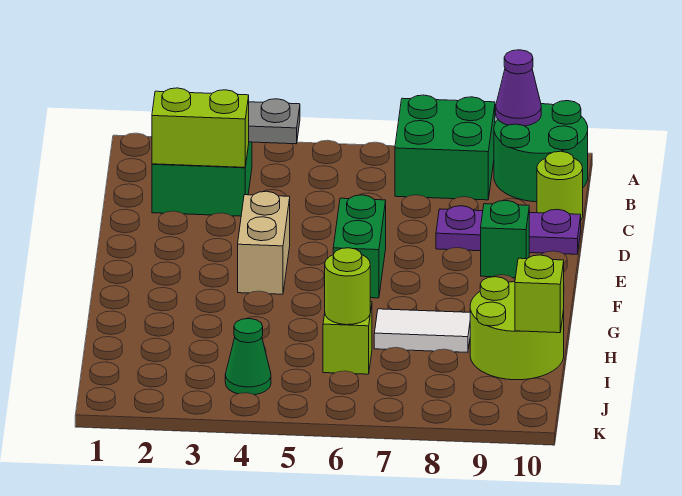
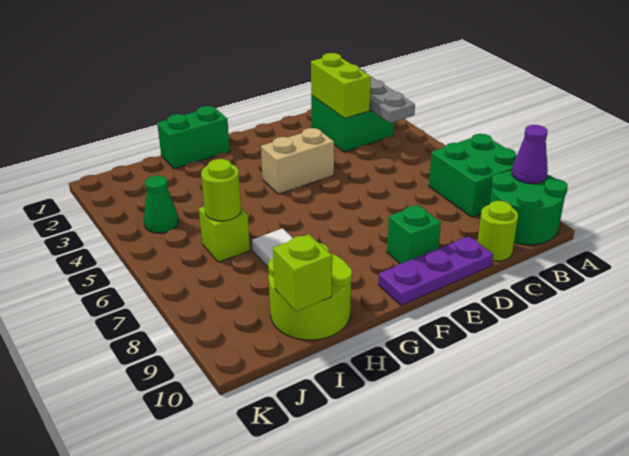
purple plate D8:D10 level 1 -> purple plate D10:F10 level 1
green brick E6:F6 level 1 -> green brick G1:H1 level 1

